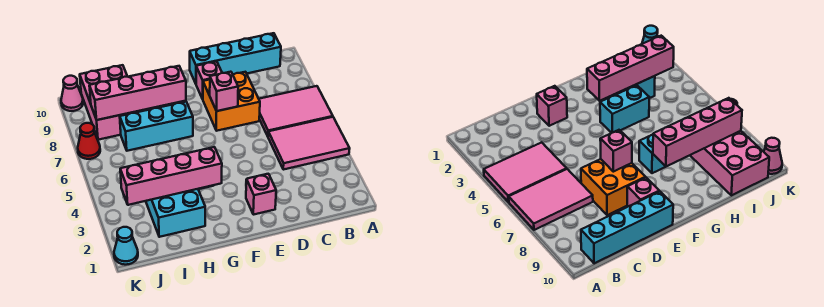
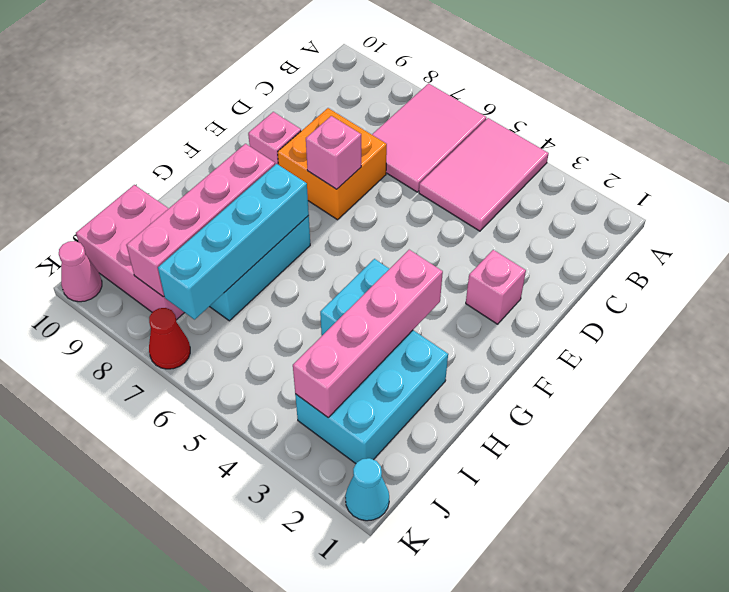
cyan brick B10:E10 level 1 -> cyan brick G7:J7 level 2
cyan brick H2:I3 level 1 -> cyan brick H2:J3 level 1

